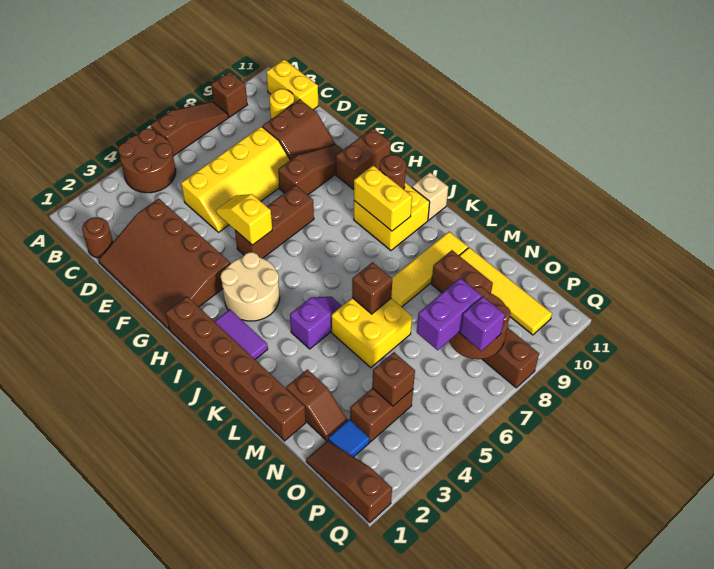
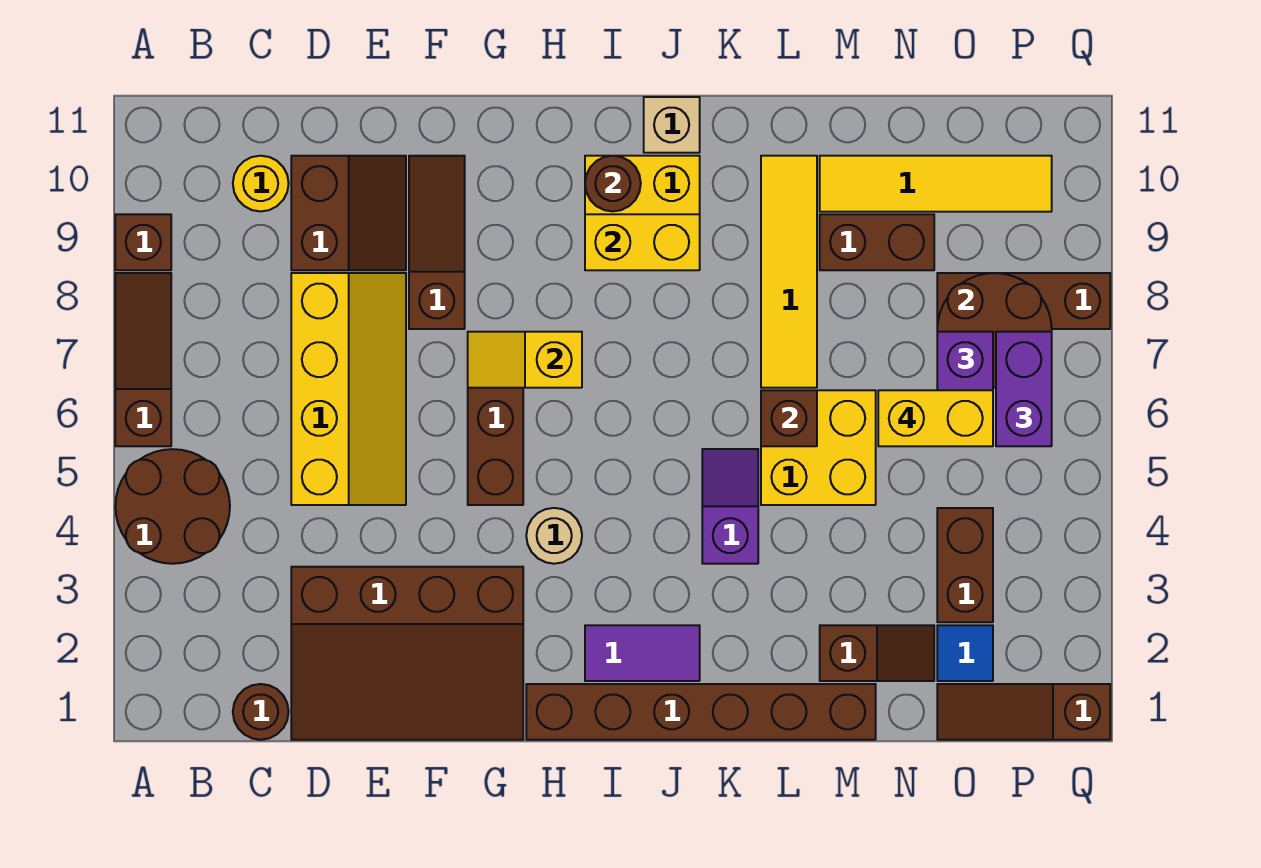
yellow brick B11:C11 level 1 -> yellow brick N6:O6 level 4
yellow slope F5:G5 level 2 top G -> yellow slope G7:H7 level 2 top H
brown brick G10:G11 level 1 -> none
tan round brick H3:I4 level 1 -> tan round brick H4 level 1
brown brick O4 level 2 -> none
purple brick P7 level 3 -> purple brick P6:P7 level 3

